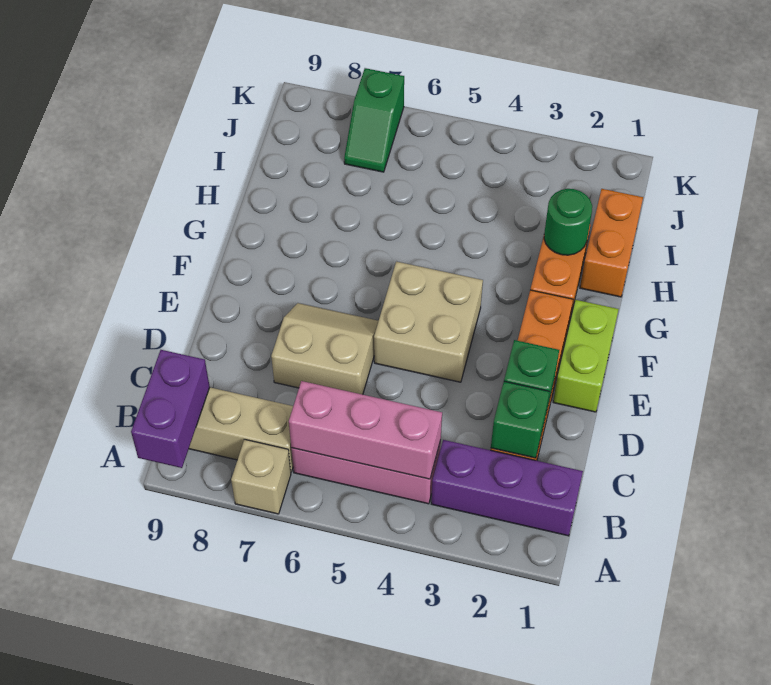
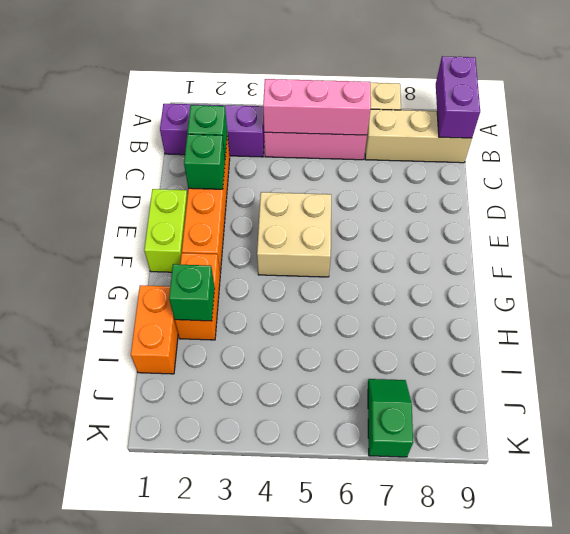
tan slope D6:E7 level 1 top D -> none
green round brick H2 level 2 -> green brick H2 level 2

